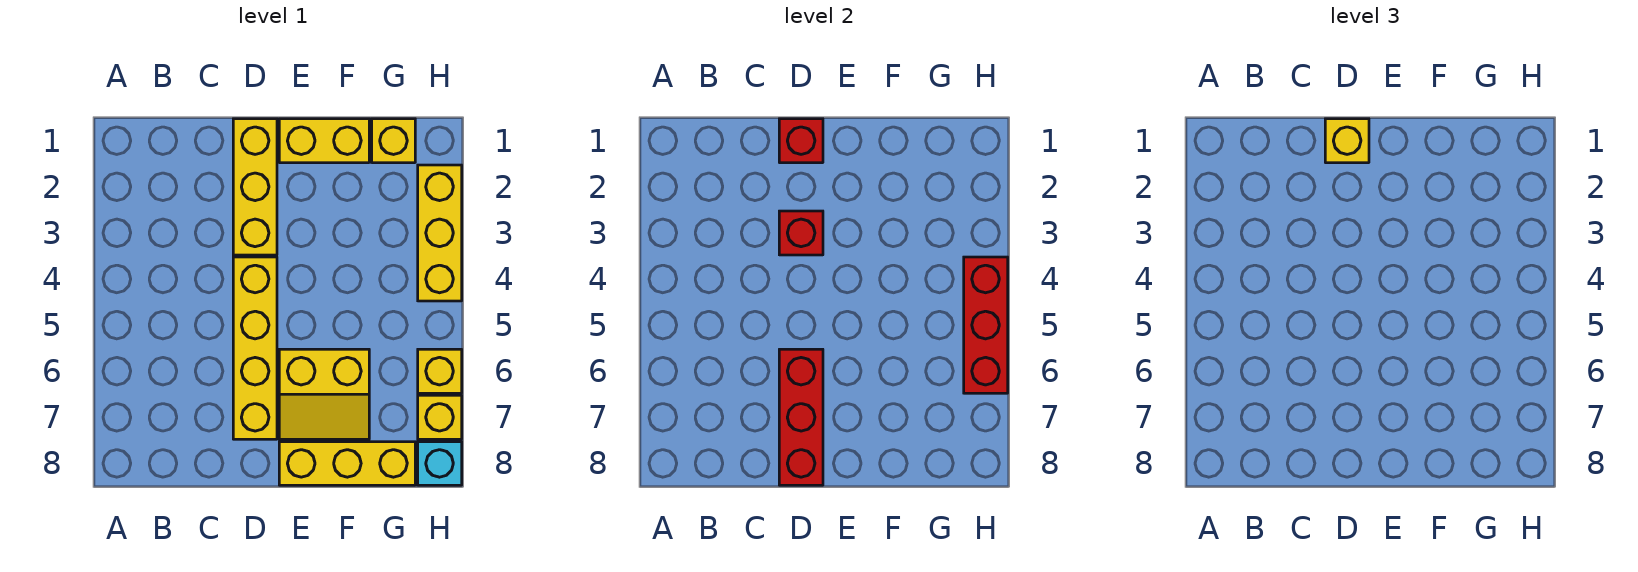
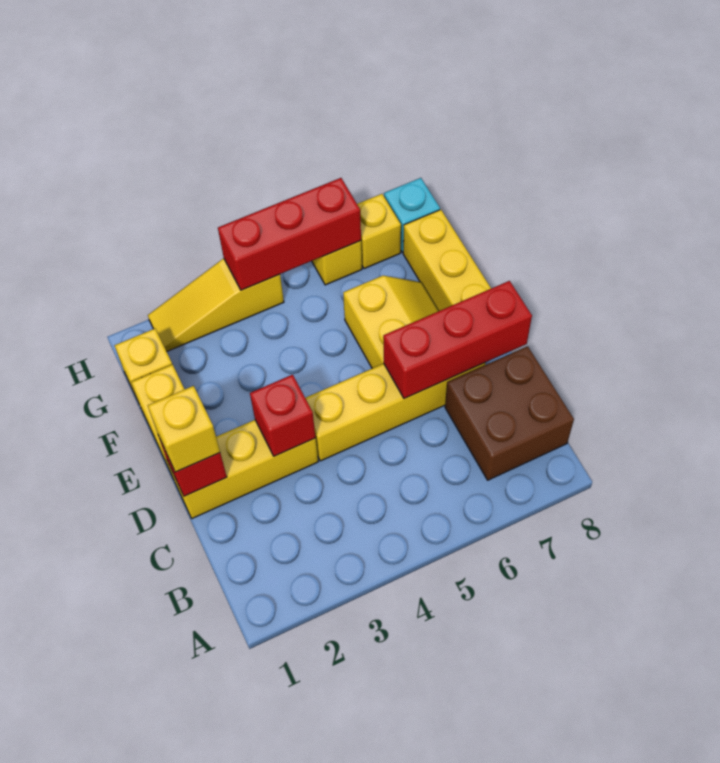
none -> brown brick B7:C8 level 1
yellow brick H2:H4 level 1 -> yellow slope H2:H4 level 1 top 4

